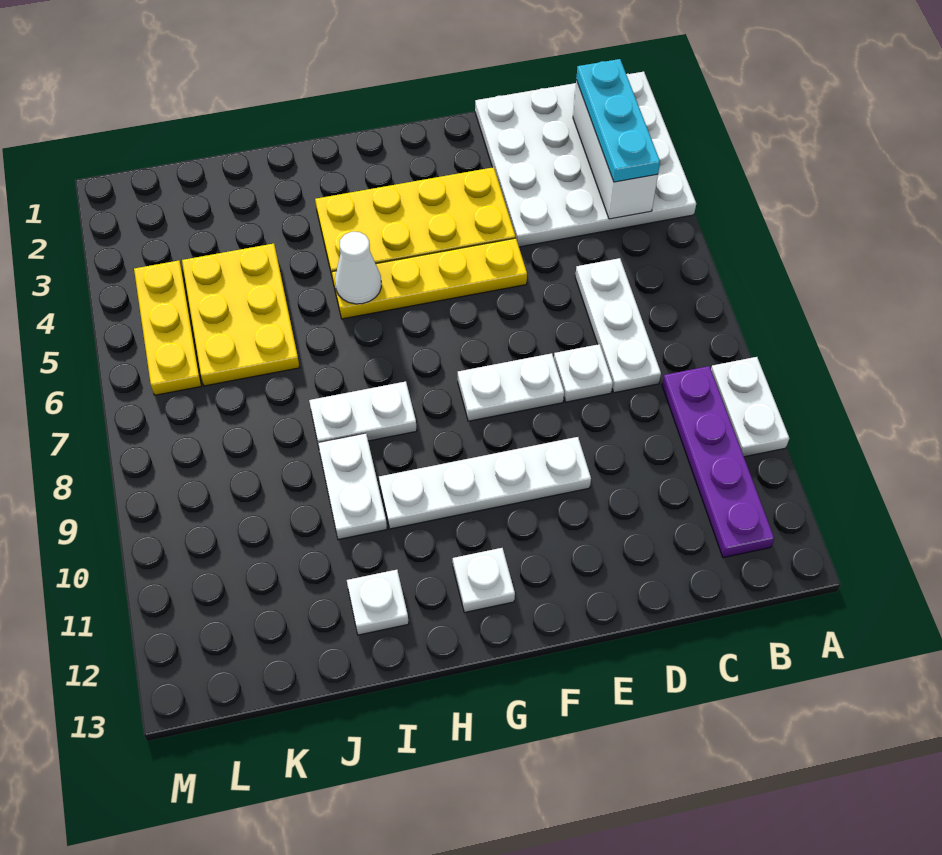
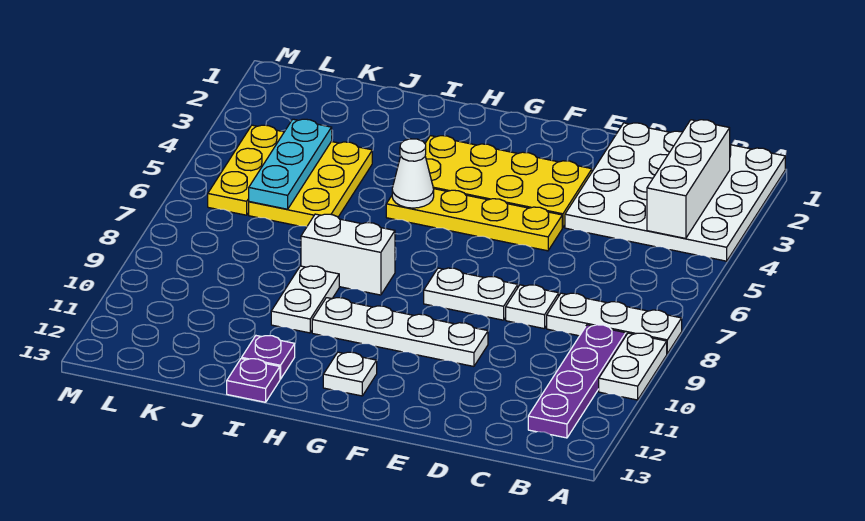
cyan plate B2:B4 level 3 -> cyan plate K4:K6 level 2
white plate C6:C8 level 1 -> white plate A8:C8 level 1
white plate H8:I8 level 1 -> white brick H8:I8 level 1
white plate I12 level 1 -> purple plate I12 level 1
none -> purple plate I13 level 1

